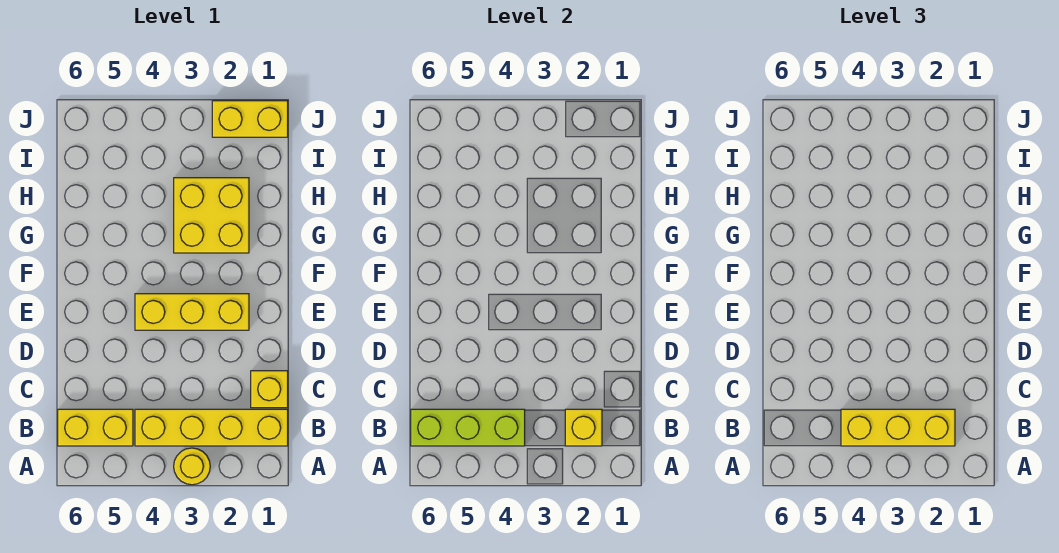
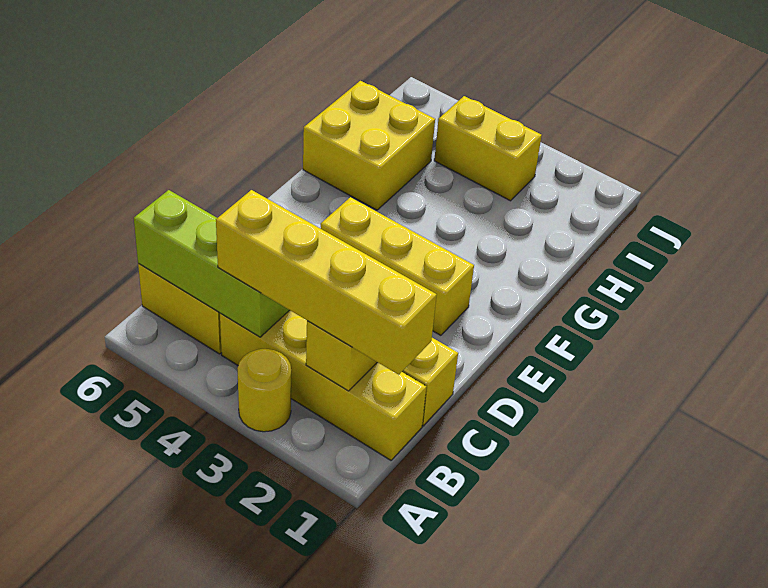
yellow brick B2:B4 level 3 -> yellow brick B1:B4 level 3
yellow brick G2:H3 level 1 -> yellow brick G5:H6 level 1
yellow brick J1:J2 level 1 -> yellow brick I3:I4 level 1

